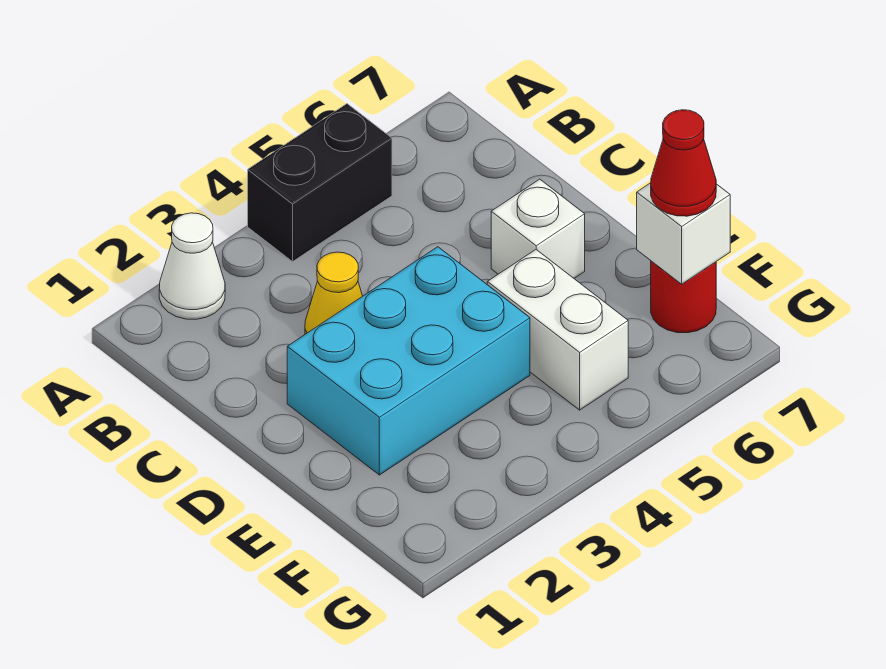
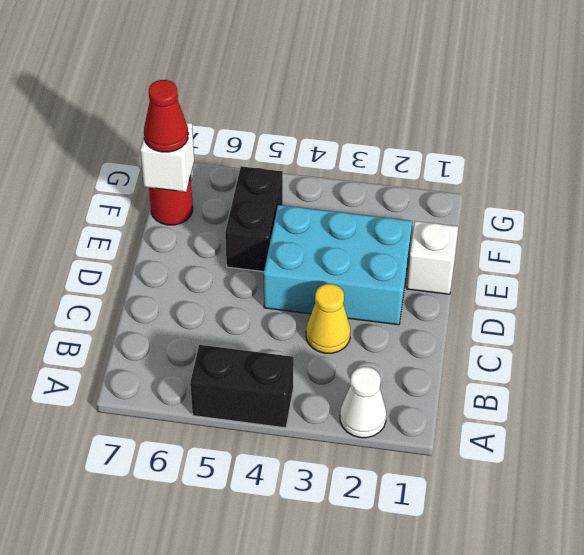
white brick D6 level 1 -> white brick E1 level 1
white brick E5:F5 level 1 -> black brick E5:F5 level 1

